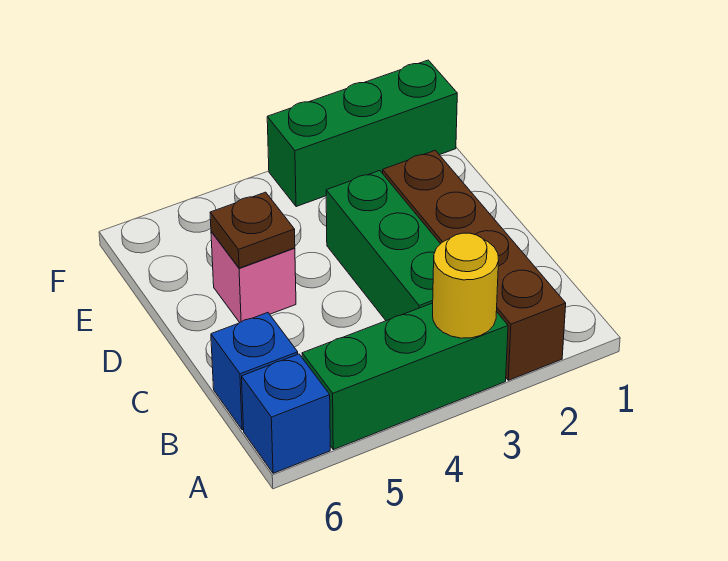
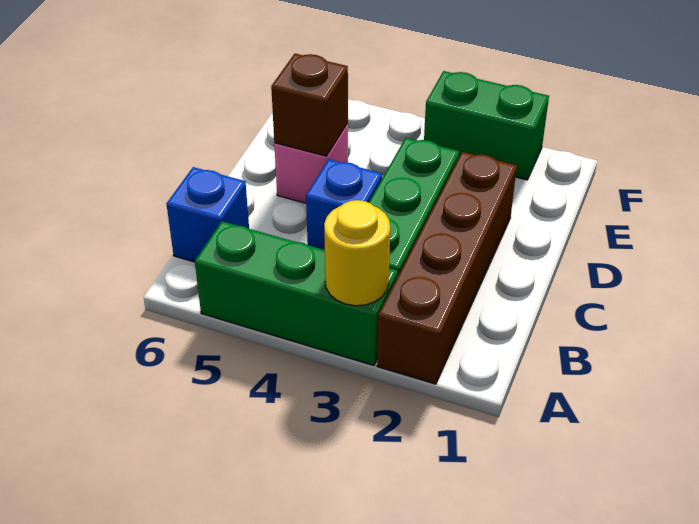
blue brick A6 level 1 -> blue brick C4 level 1
brown plate D5 level 2 -> brown brick D5 level 2
green brick F1:F3 level 1 -> green brick F2:F3 level 1

